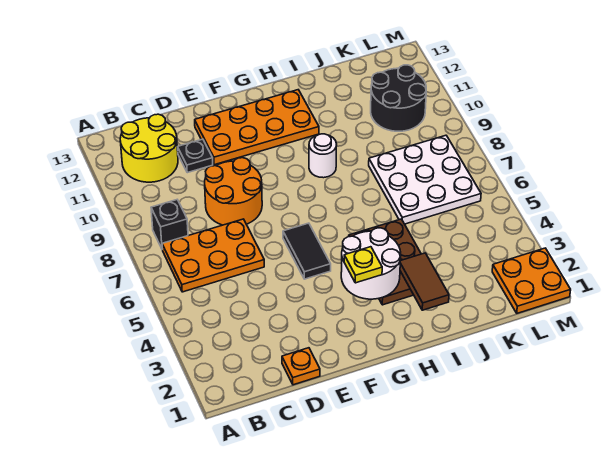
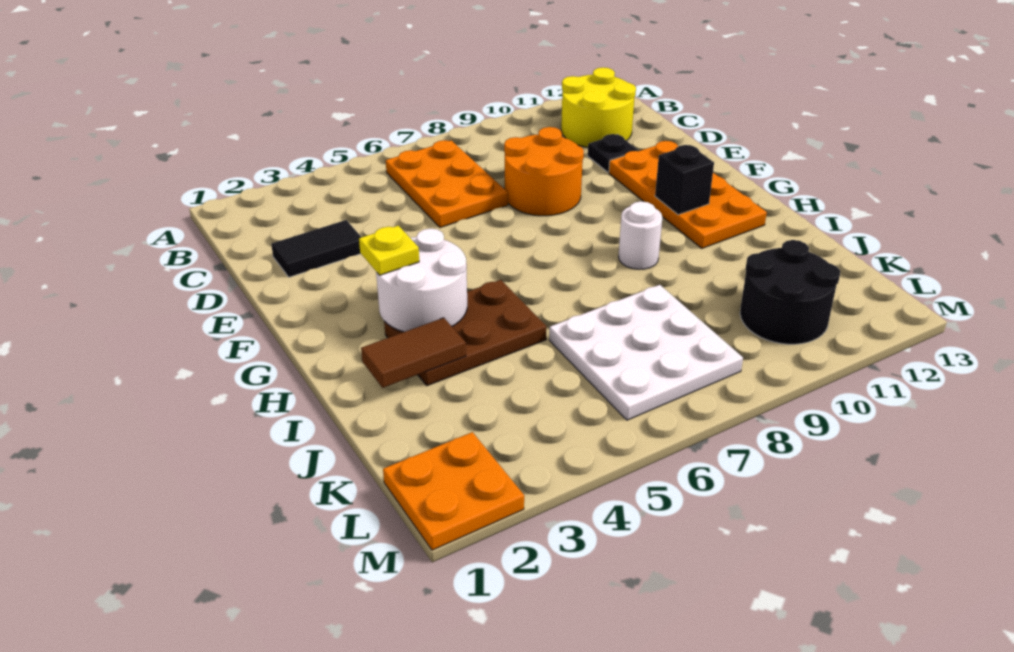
black brick B8 level 1 -> black brick G11 level 2
orange plate D1 level 1 -> none
black tile F5:F6 level 1 -> black tile D2:D3 level 1

